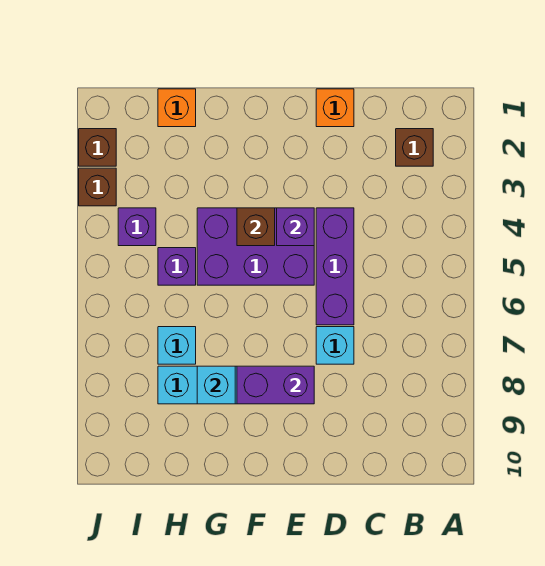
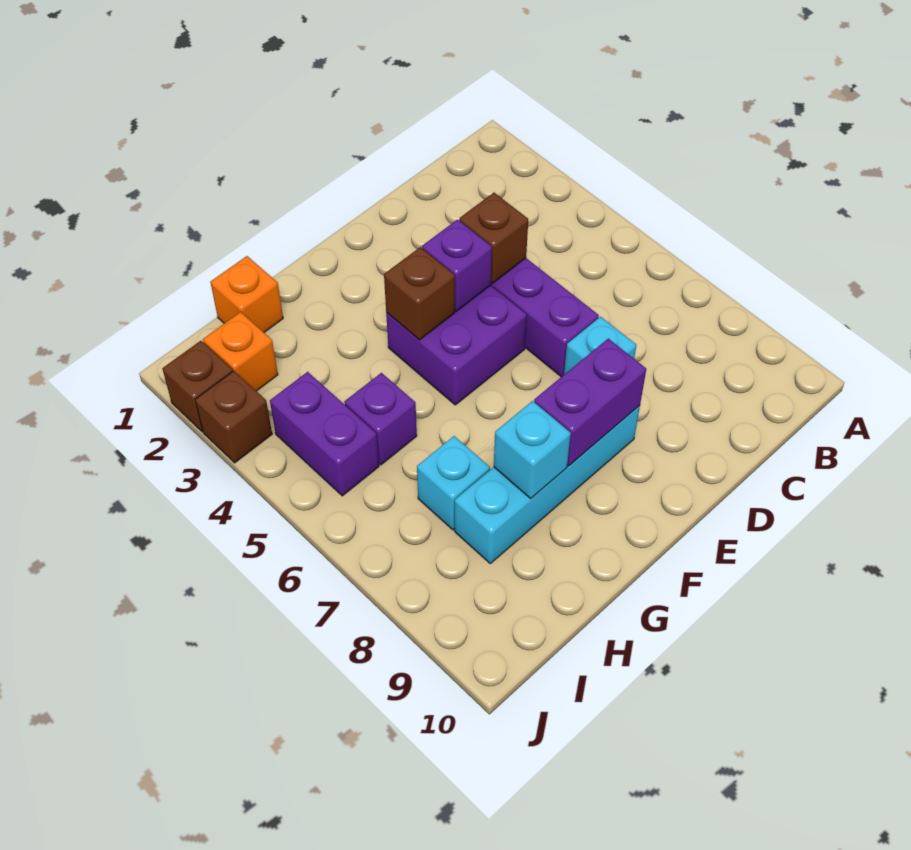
brown brick B2 level 1 -> brown brick D4 level 2
orange brick D1 level 1 -> orange brick I2 level 1
purple brick E4:G5 level 1 -> purple brick E4:F5 level 1
purple brick I4 level 1 -> purple brick I4:I5 level 1

